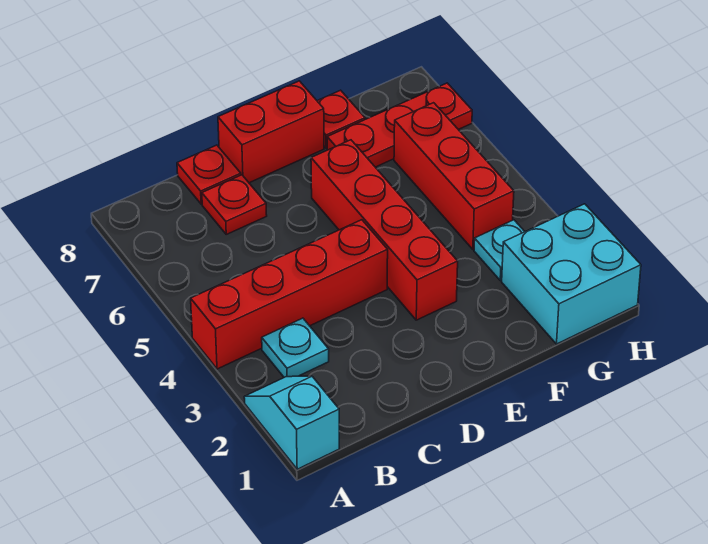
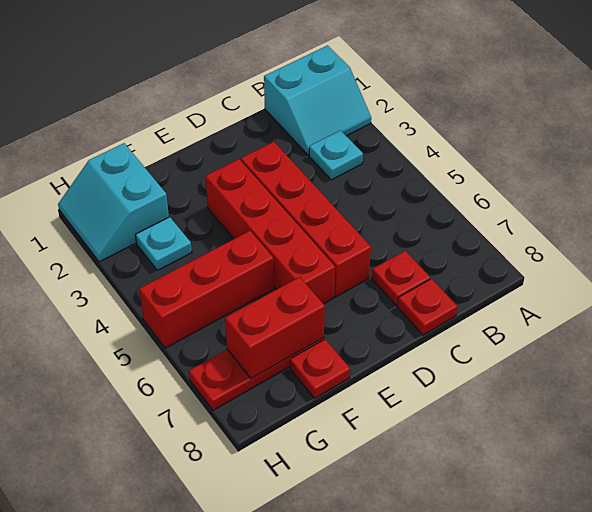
cyan slope A1:A2 level 1 top 1 -> cyan slope A1:B2 level 1 top 1
red brick A4:D4 level 1 -> red brick D3:D6 level 1
red brick D8:E8 level 1 -> red brick F7:G7 level 2
cyan brick G1:H2 level 1 -> cyan slope G1:H2 level 1 top G
red brick G4:G6 level 1 -> red brick F5:H5 level 1

